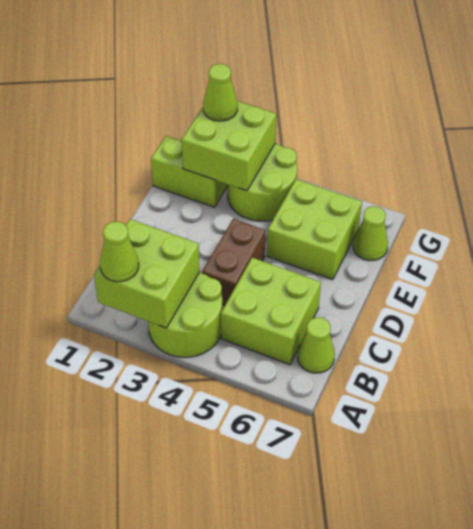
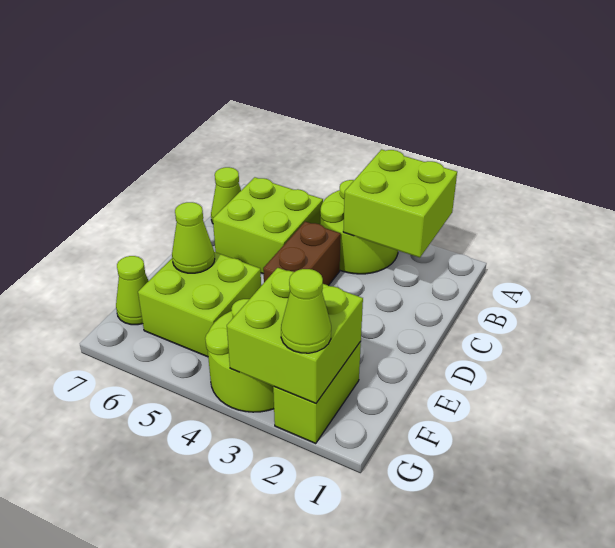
lime cone A2 level 3 -> lime cone E6 level 2
lime brick F1:F2 level 1 -> lime brick F2:G2 level 1

